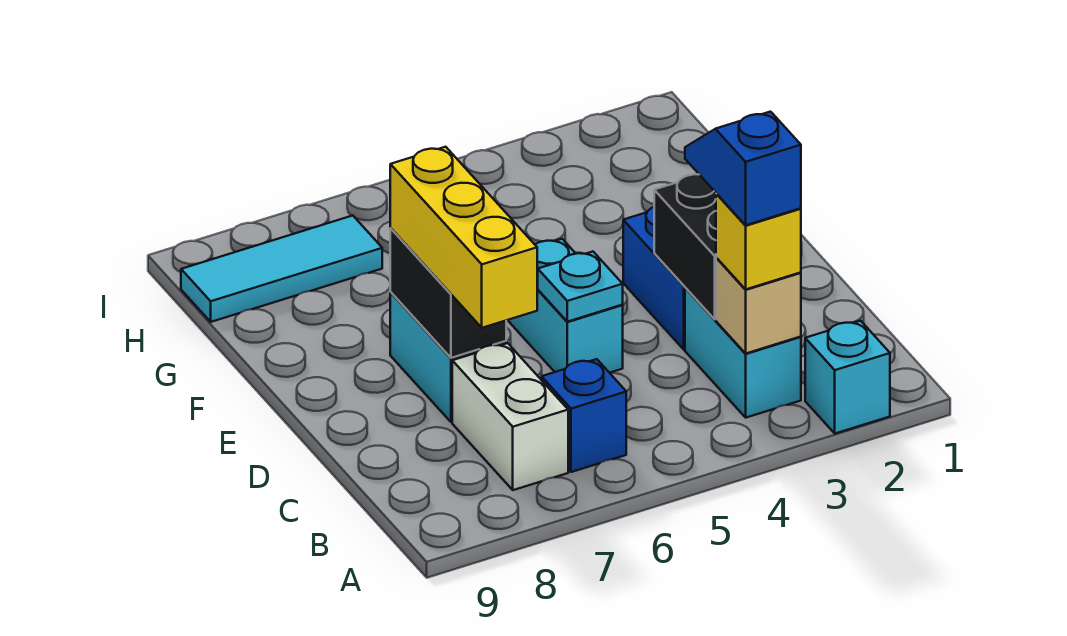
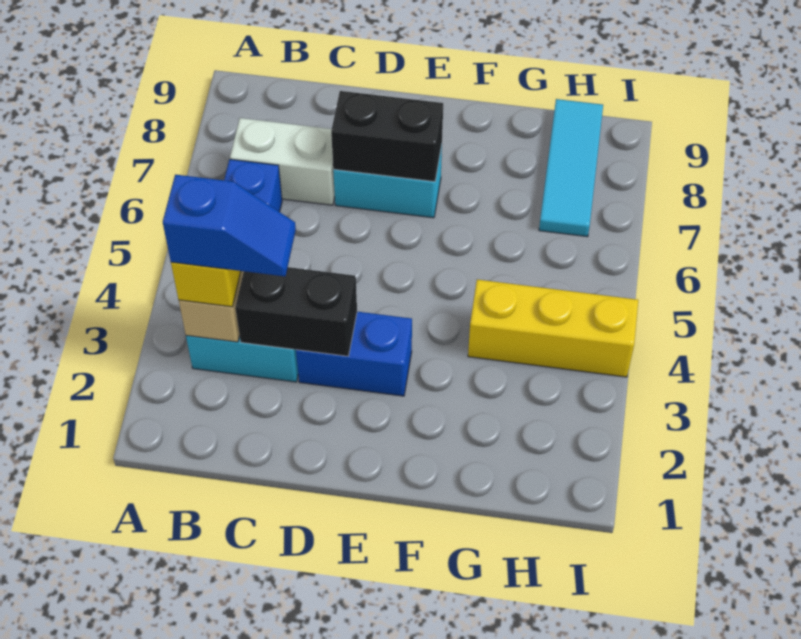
cyan brick A2 level 1 -> none
yellow brick C7:E7 level 3 -> yellow brick G4:I4 level 1
cyan brick D5:E5 level 1 -> none
cyan plate D5 level 2 -> none

